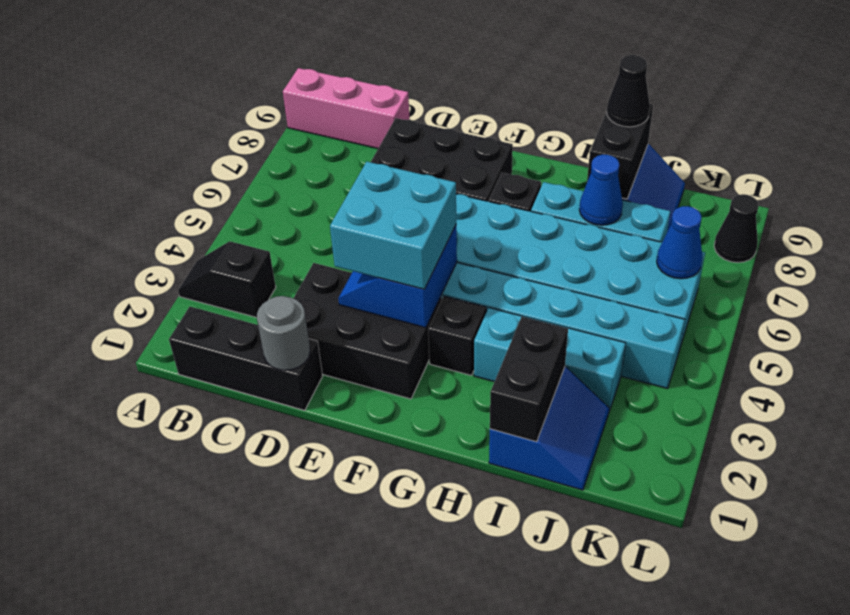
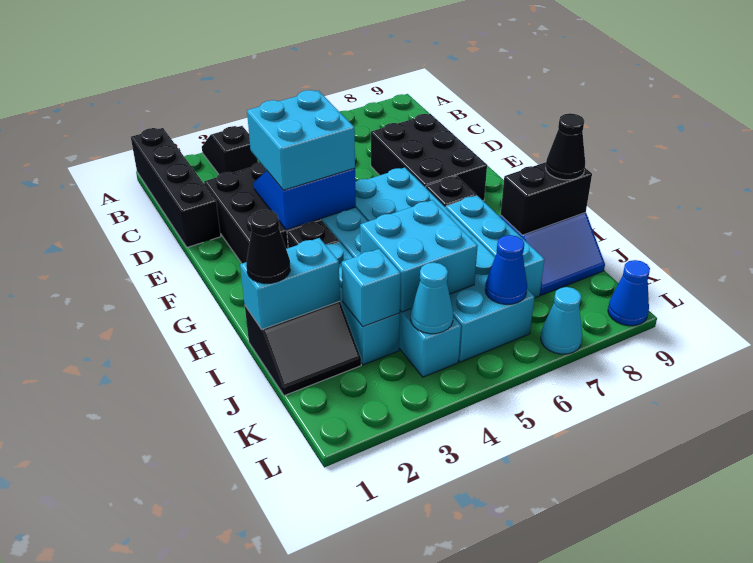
pink brick A9:C9 level 1 -> none
black brick B1:D1 level 1 -> black brick A1:D1 level 1
grey round brick D1 level 2 -> none
blue slope I1:J2 level 1 top I -> black slope I1:J2 level 1 top I
black brick I1:I2 level 2 -> cyan brick I1:I2 level 2
none -> cyan brick I4:J5 level 2
blue cone I7 level 2 -> blue cone L9 level 1
none -> cyan brick J3 level 2
none -> cyan cone K4 level 2
none -> cyan cone L7 level 1
black cone L8 level 1 -> black cone I1 level 3

